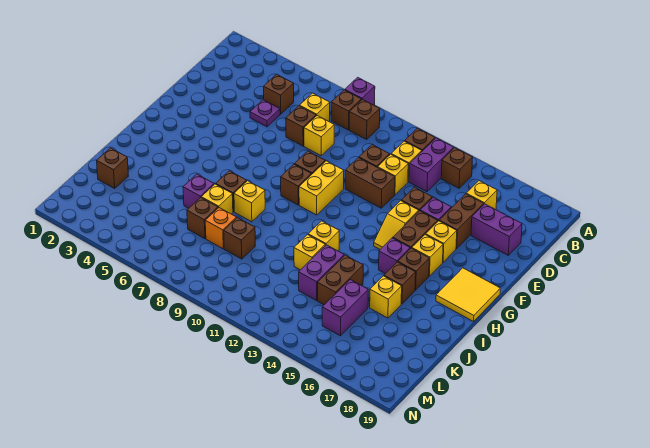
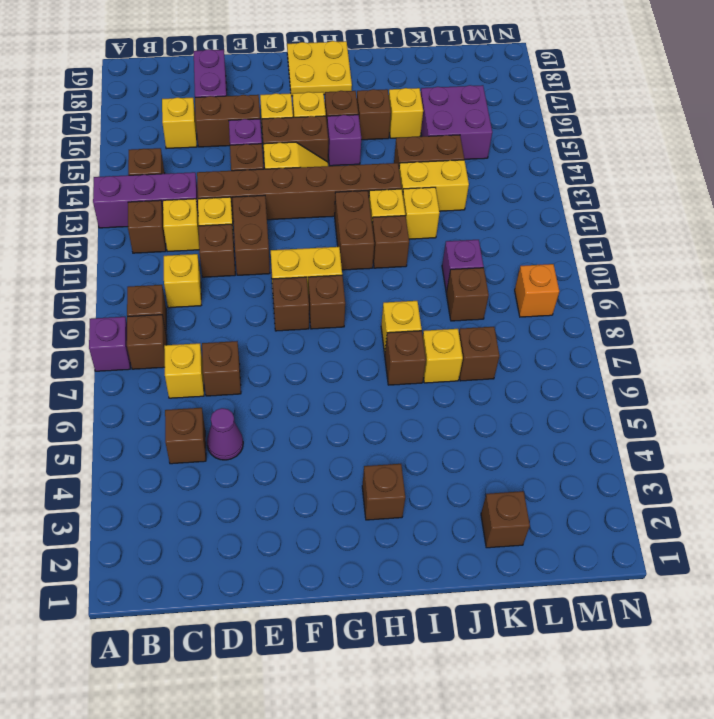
purple brick B13:C13 level 1 -> purple brick A13:C13 level 1
purple plate D5 level 1 -> purple cone D5 level 1
yellow brick D8 level 1 -> yellow brick C10 level 1
none -> brown brick D13:I13 level 1
yellow tile G18:H19 level 1 -> yellow plate G18:H19 level 1
none -> brown brick H3 level 1
none -> brown brick H11:H12 level 1
none -> brown brick I11 level 1
purple brick J6 level 1 -> purple brick K10 level 1
purple brick J13:K13 level 1 -> yellow brick J13:K13 level 1
orange brick K8 level 1 -> orange brick M9 level 1
purple brick K15:L15 level 1 -> purple brick K15:L16 level 1

